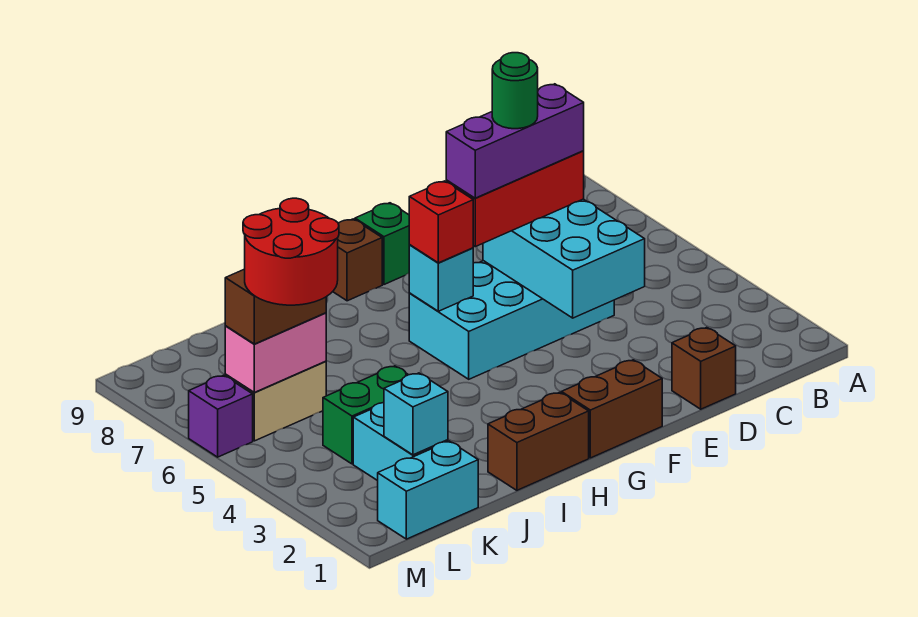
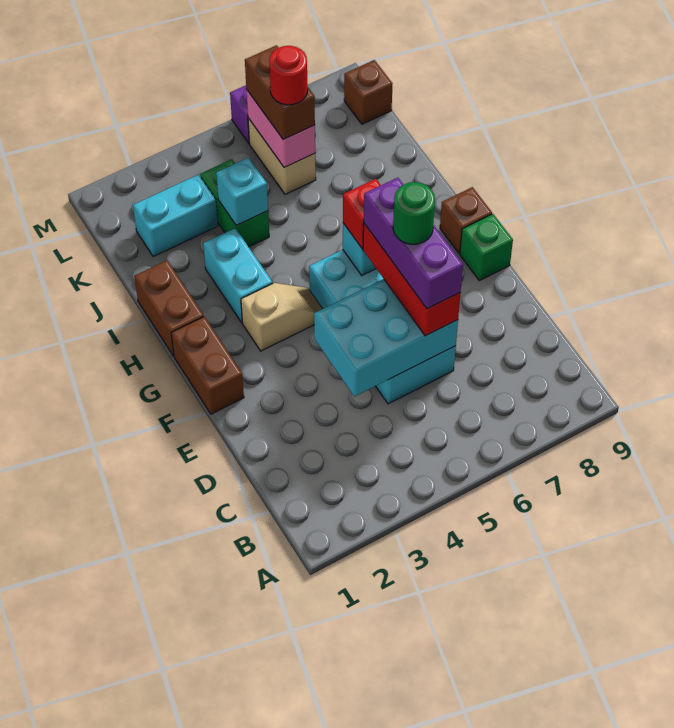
brown brick D1 level 1 -> brown brick L9 level 1
none -> tan slope G3:G4 level 1 top 3
cyan brick K1:L1 level 1 -> cyan brick H3:I3 level 1
cyan brick K2 level 2 -> cyan brick J4 level 2
red round brick K5:L6 level 4 -> red round brick K6 level 4

